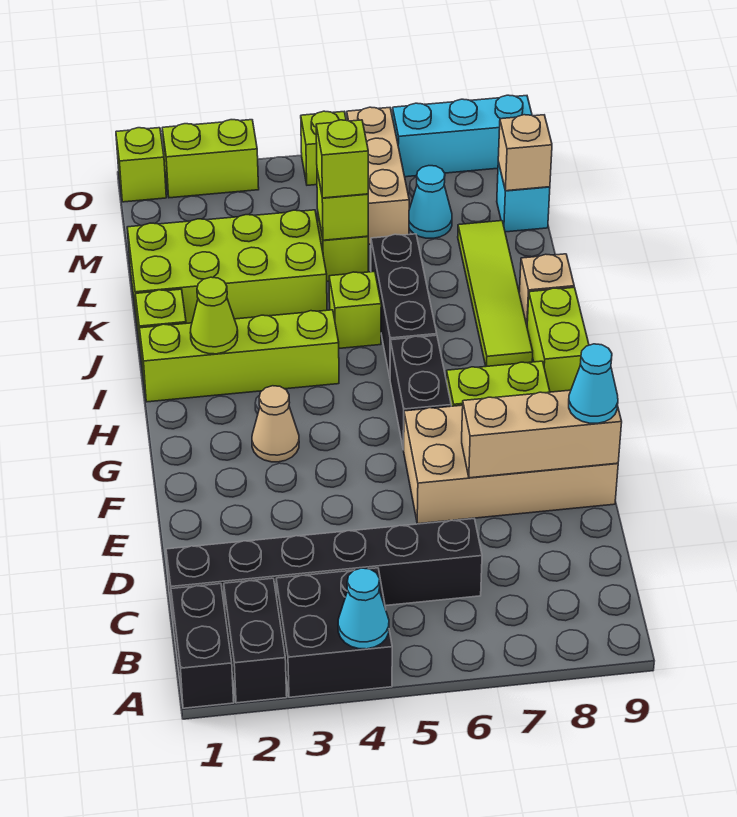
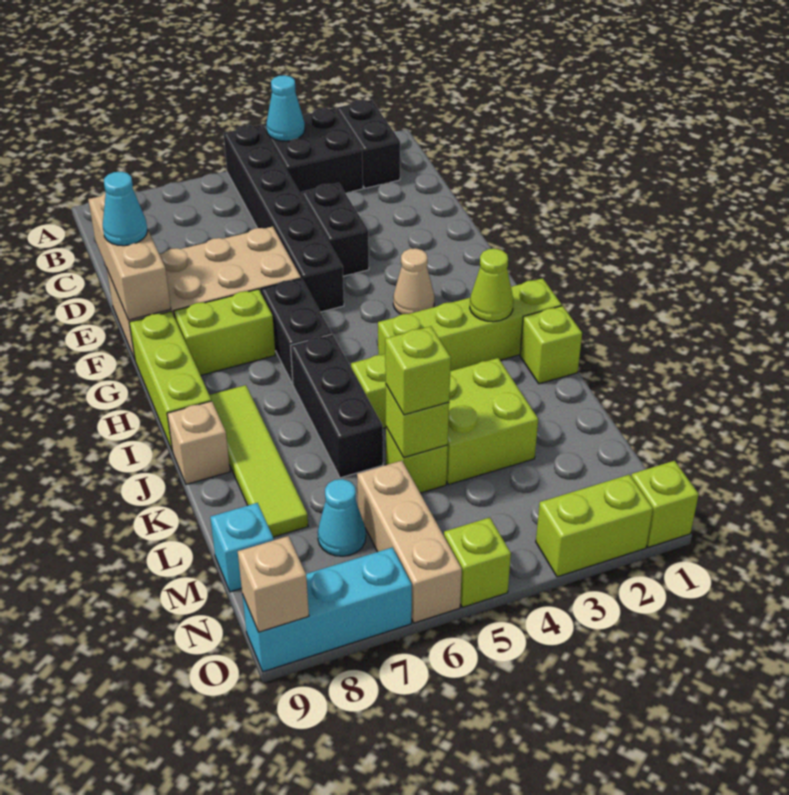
black brick A1:B1 level 1 -> black brick D4:E4 level 1
black brick C1:C6 level 1 -> black brick A5:F5 level 1
tan brick E7:E9 level 2 -> tan brick D9:F9 level 2
lime brick H9:I9 level 1 -> lime brick G9:I9 level 1
lime brick K1:L4 level 1 -> lime brick K3:L4 level 1
tan brick M9 level 2 -> tan brick O9 level 2

